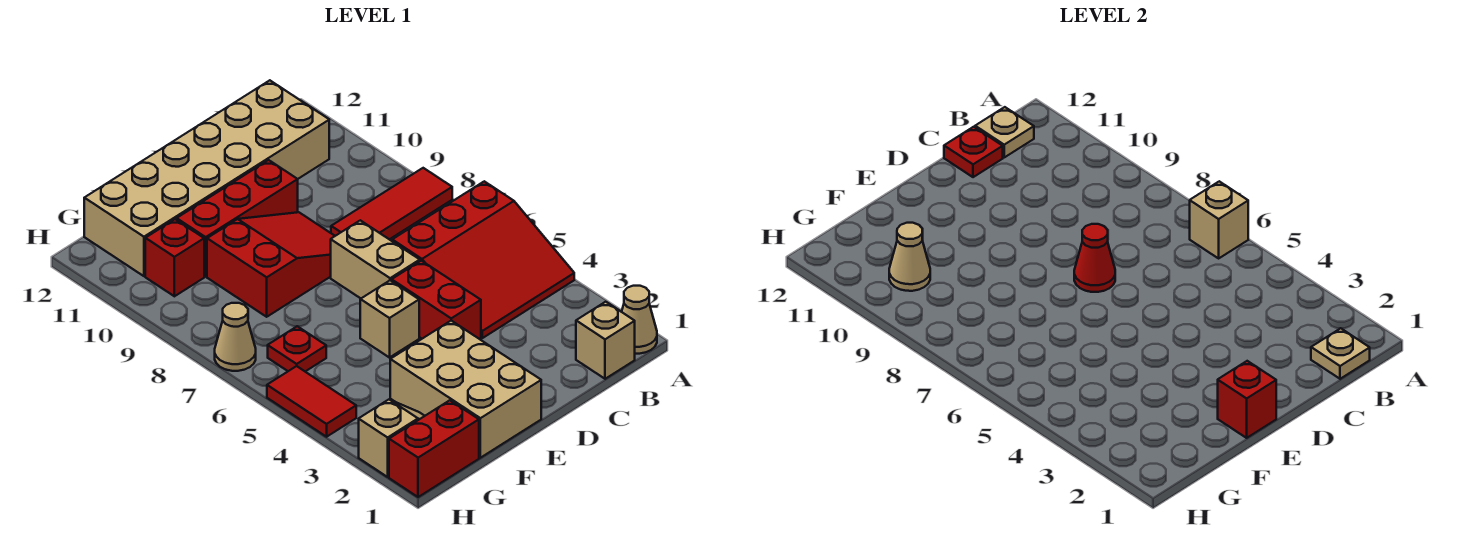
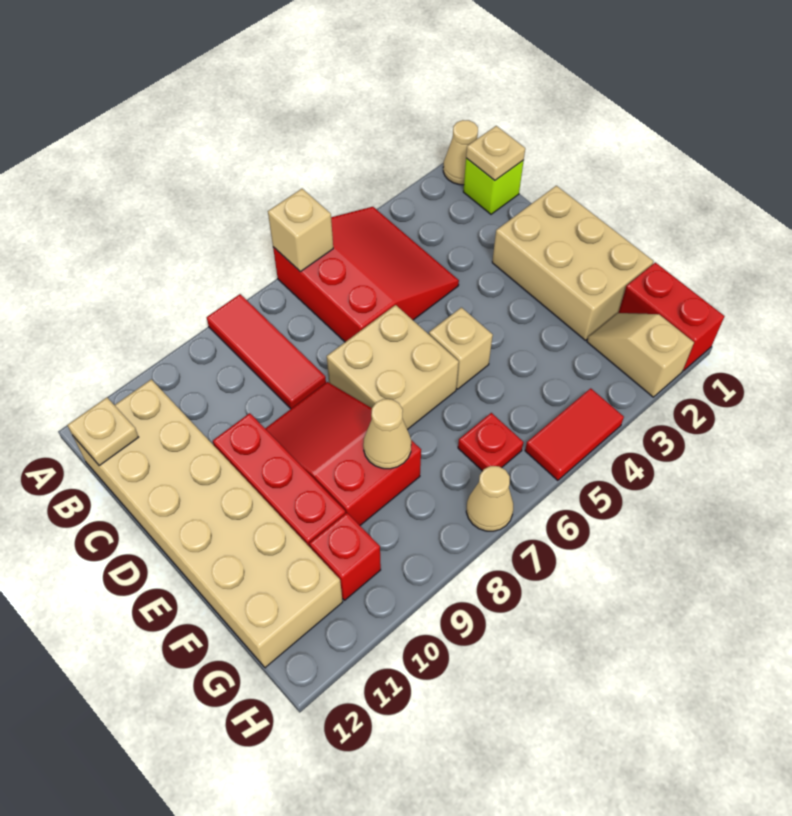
tan brick B1 level 1 -> lime brick B1 level 1
red plate C12 level 2 -> none
red brick D4:D5 level 1 -> none
tan brick D6:D7 level 1 -> tan brick D6:E7 level 1
red cone D7 level 2 -> none
tan brick E1:F3 level 1 -> tan brick D1:F2 level 1
red brick E1 level 2 -> none
tan cone G10 level 2 -> tan cone F8 level 2

